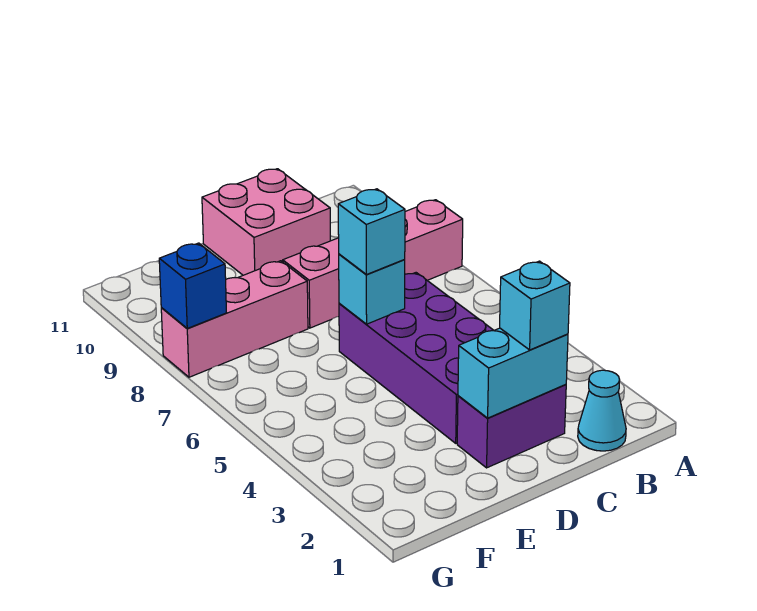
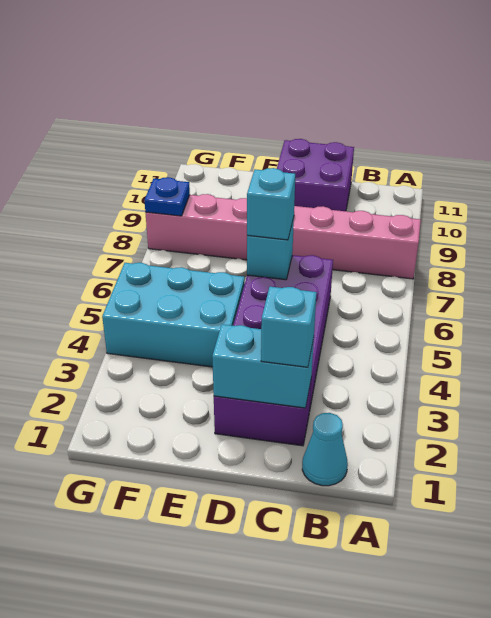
pink brick C10:D11 level 1 -> purple brick C10:D11 level 1
none -> cyan brick E4:G5 level 1
blue brick G8 level 2 -> blue plate G8 level 2

